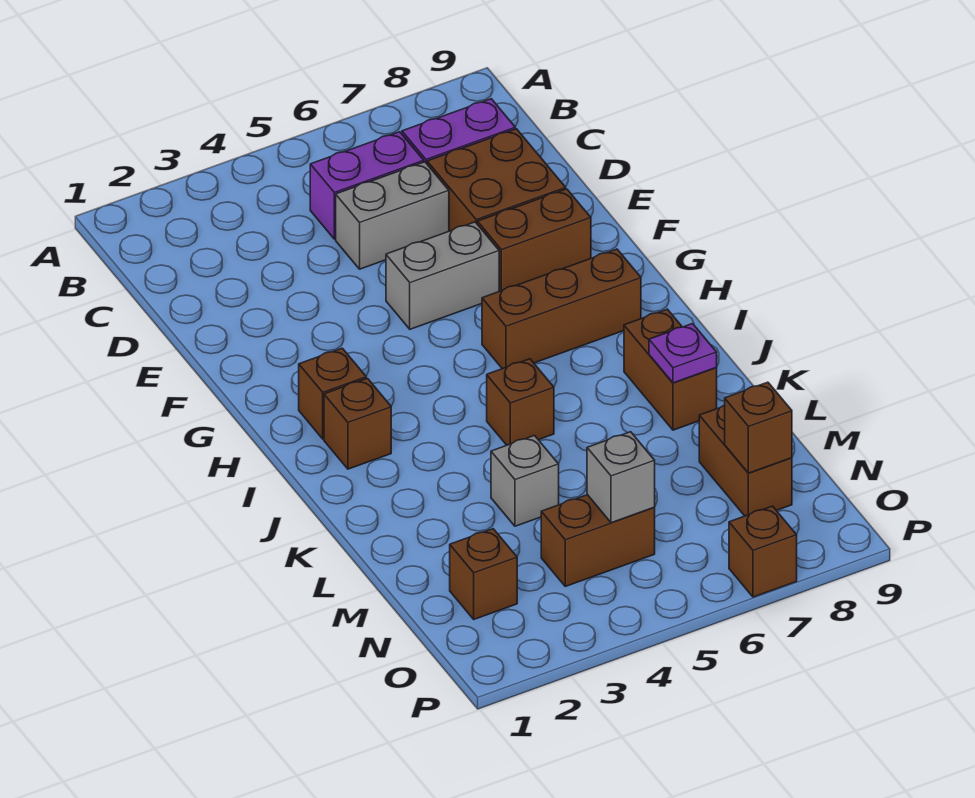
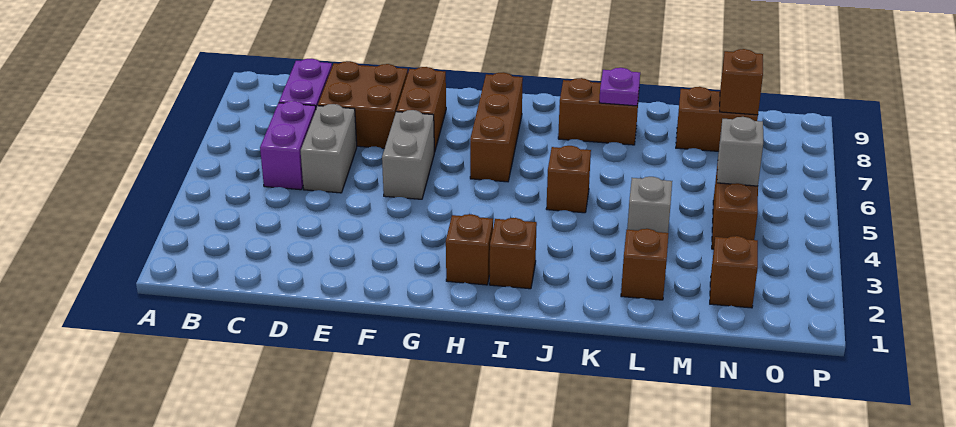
brown brick P7 level 1 -> brown brick L2 level 1

